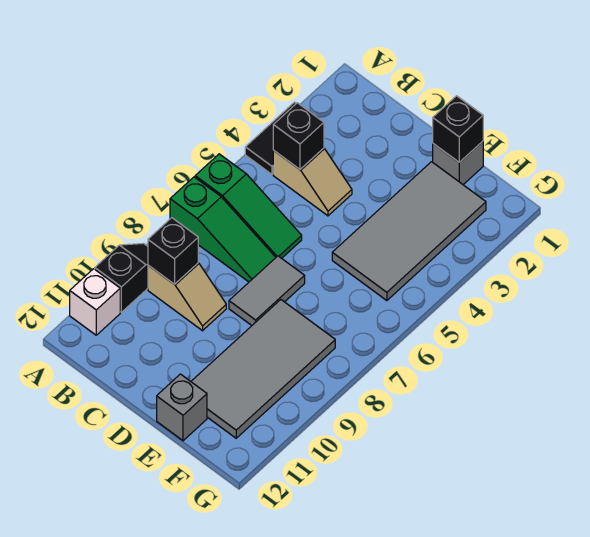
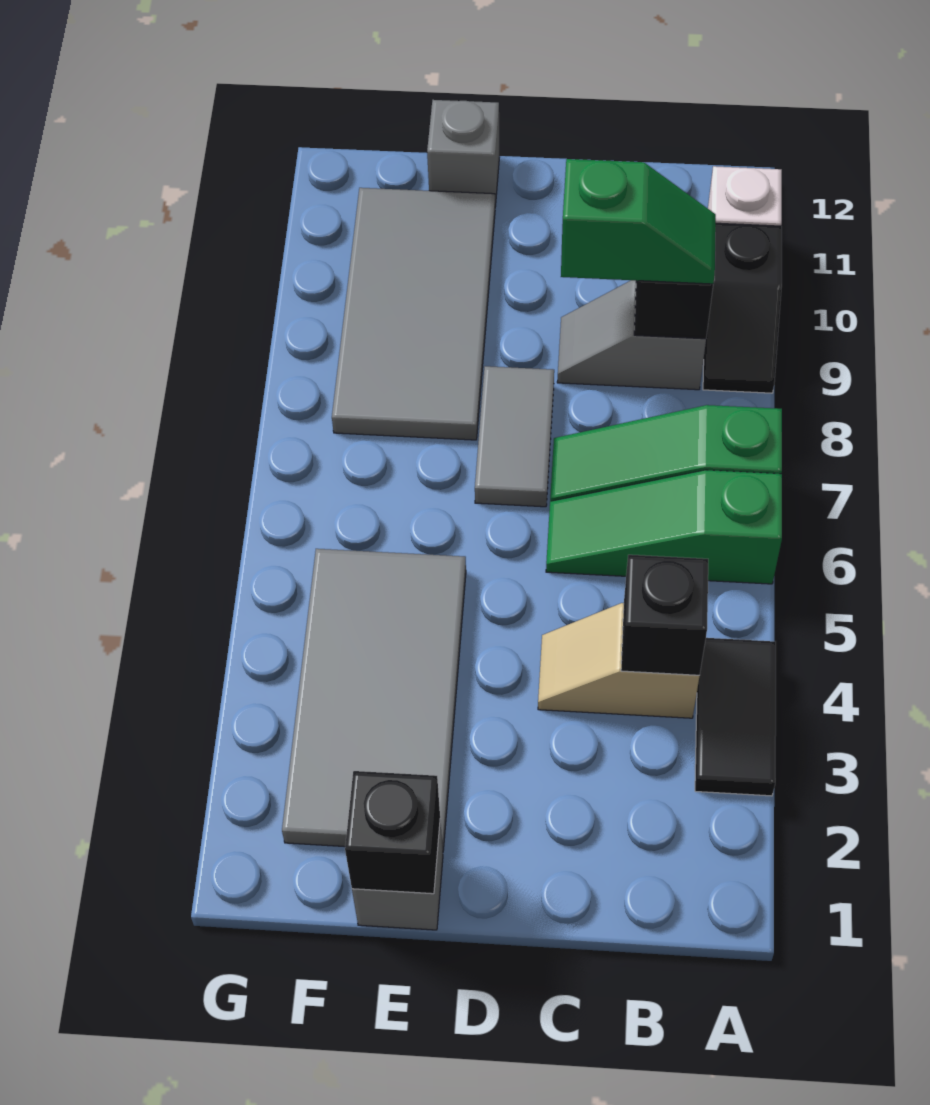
tan slope B9:C9 level 1 top B -> grey slope B9:C9 level 1 top B
none -> green slope B9:C9 level 3 top C

